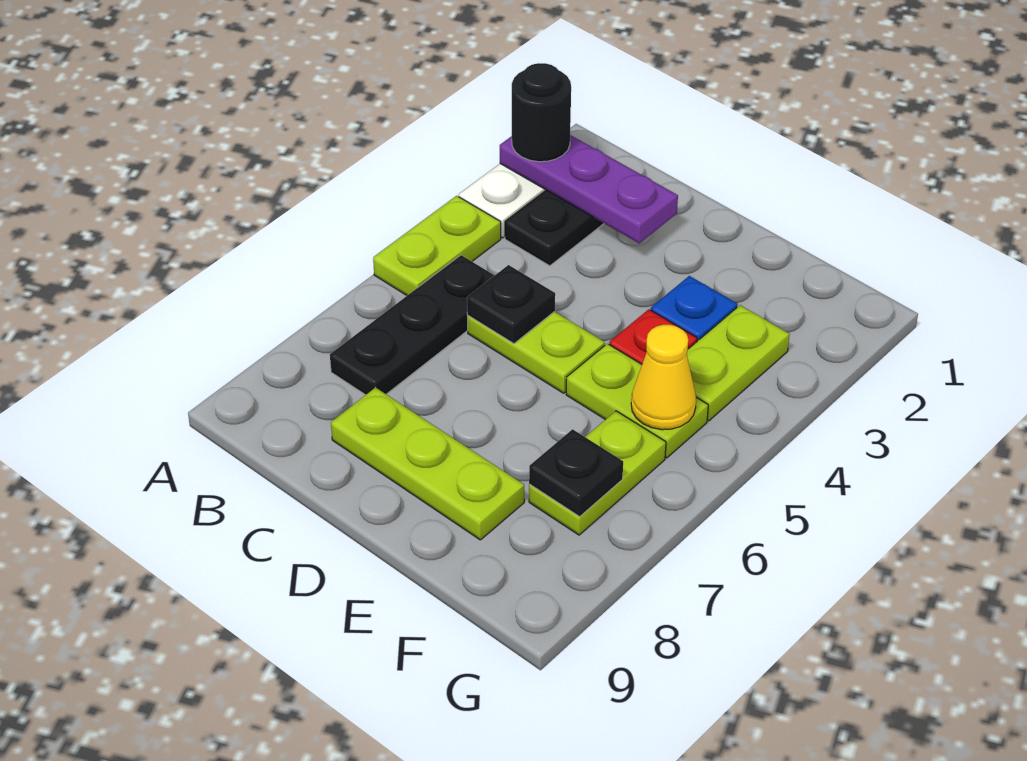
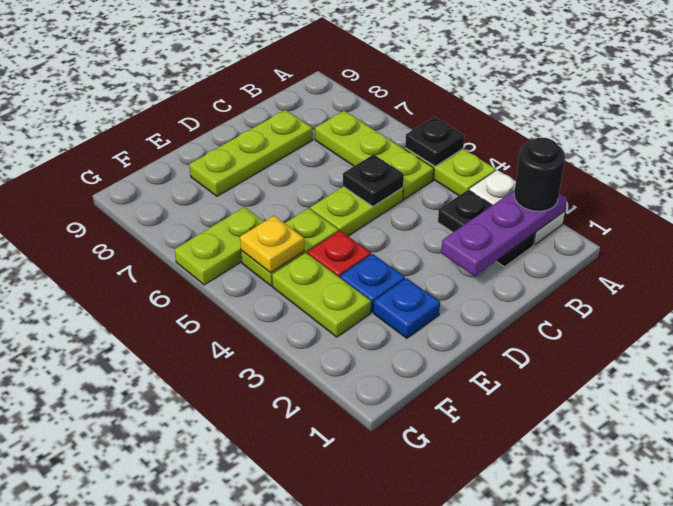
black plate B5:B7 level 1 -> lime plate B5:B7 level 1
none -> blue plate E2 level 1
yellow cone F5 level 2 -> yellow plate F5 level 2
lime plate F6:F7 level 1 -> lime plate F6:G6 level 1
black plate F7 level 2 -> black plate A5 level 2

